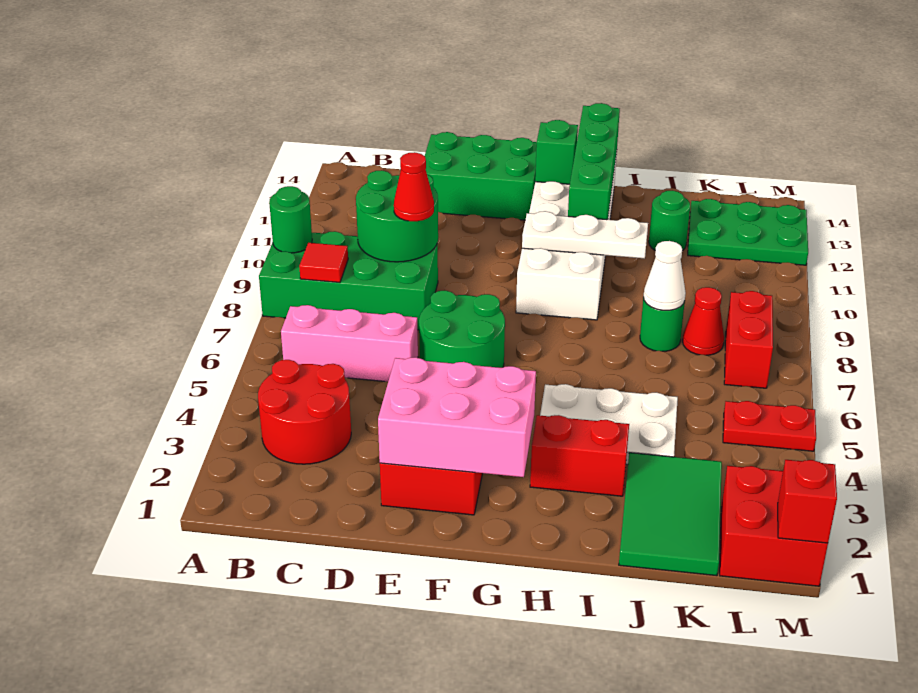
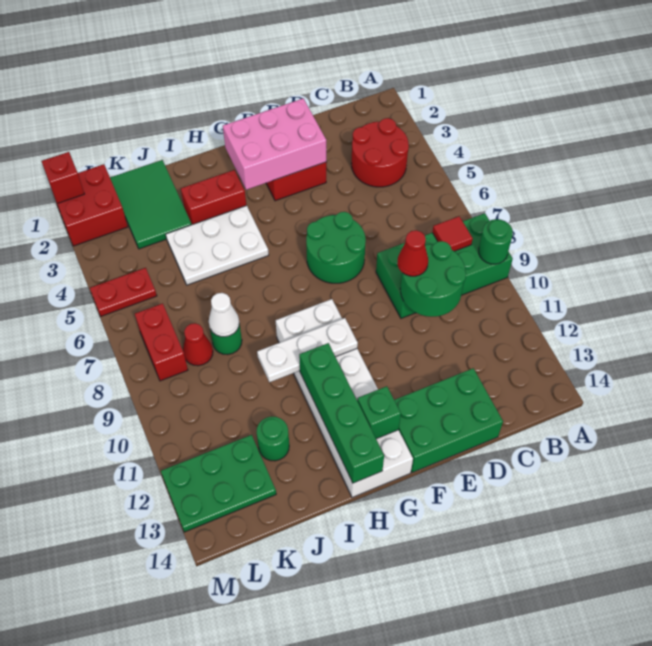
pink brick B6:D6 level 1 -> none

